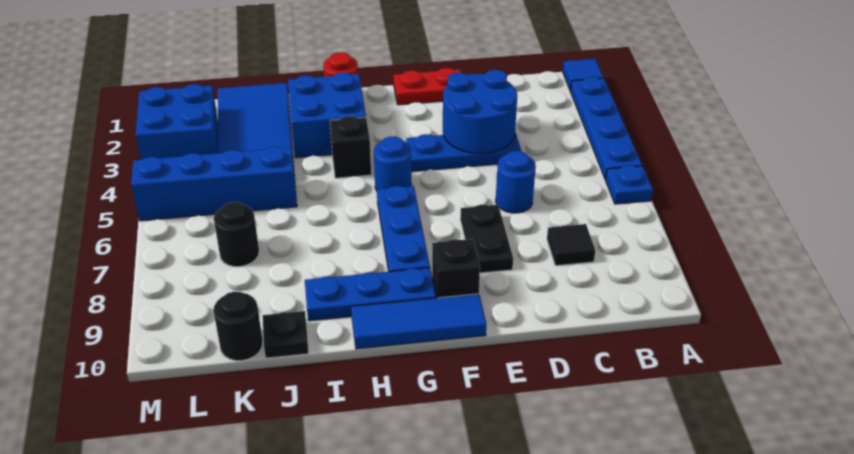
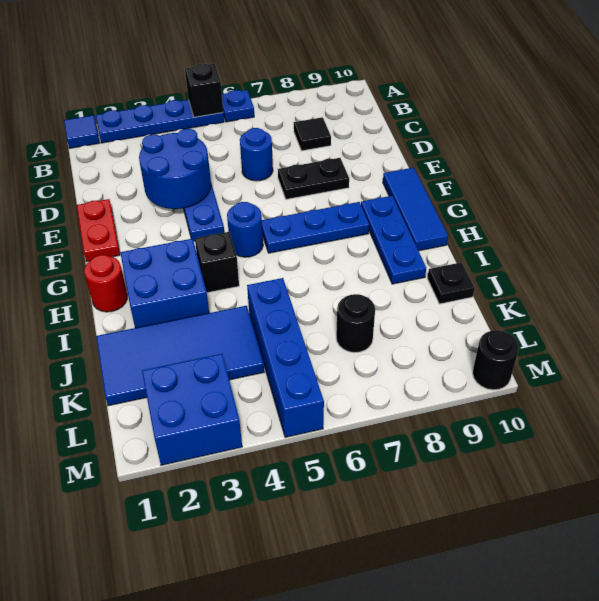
black brick F9 level 1 -> black brick A5 level 2
black round brick K10 level 1 -> black round brick M10 level 1

